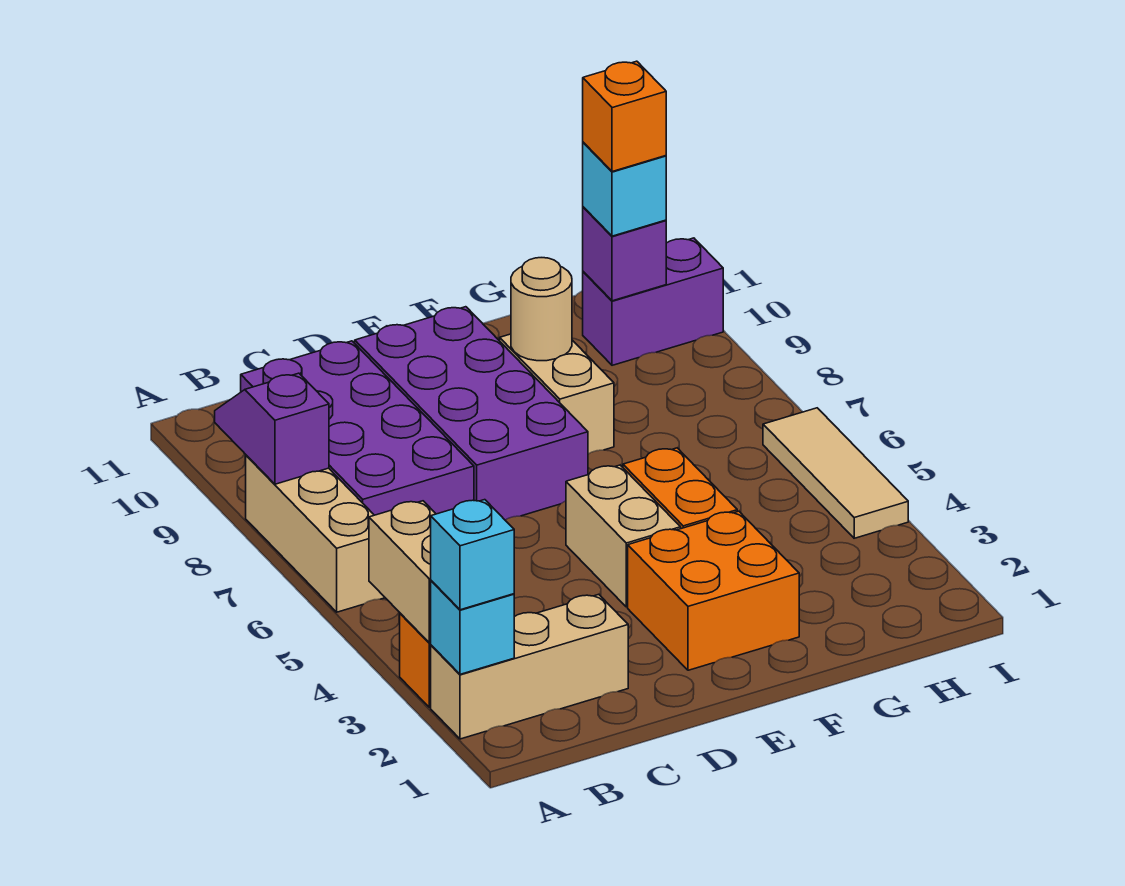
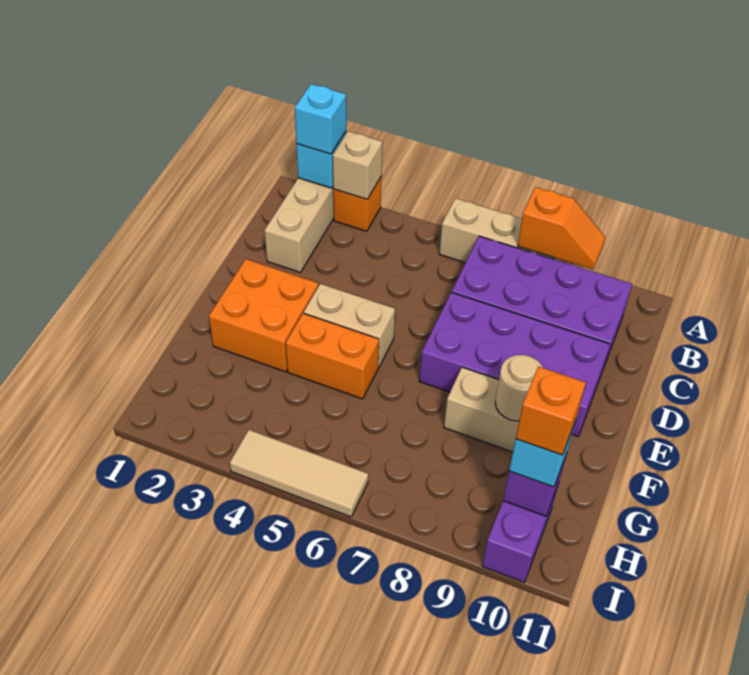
tan brick A3:A4 level 2 -> tan brick A3 level 2
purple slope A8:A9 level 2 top 8 -> orange slope A8:A9 level 2 top 8

